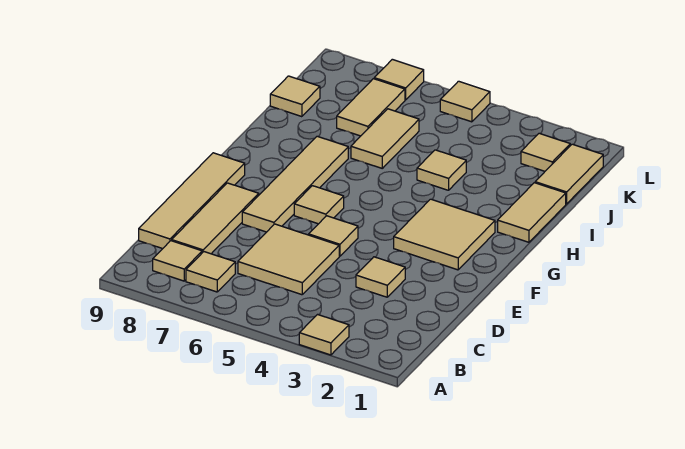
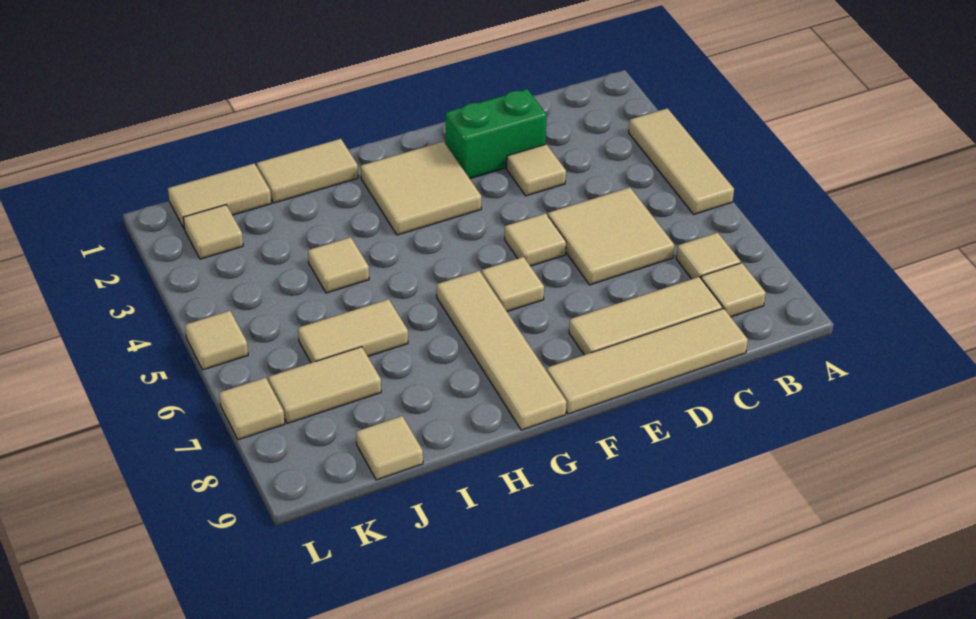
tan tile A3 level 1 -> tan tile A3:A5 level 1
none -> green brick D2:E2 level 1
tan tile E7:H7 level 1 -> tan tile G6:G9 level 1

